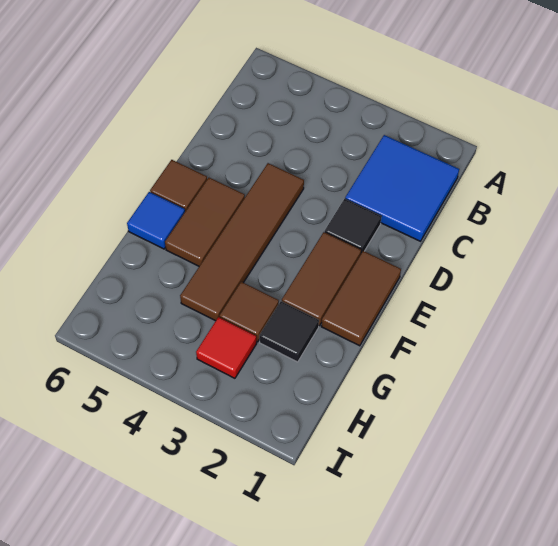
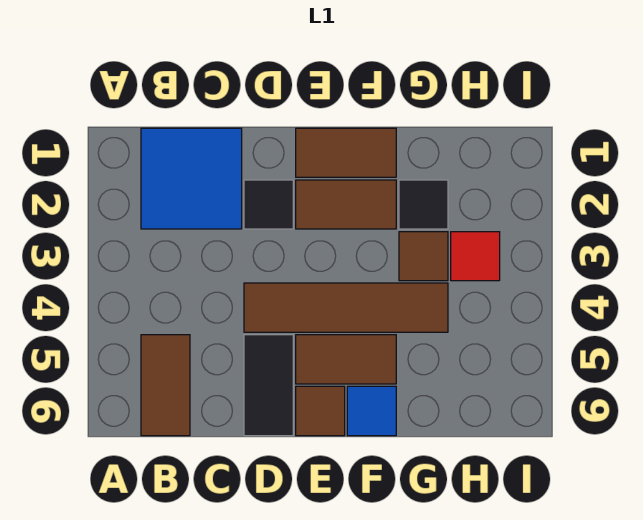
none -> brown tile B5:B6 level 1
none -> black tile D5:D6 level 1

